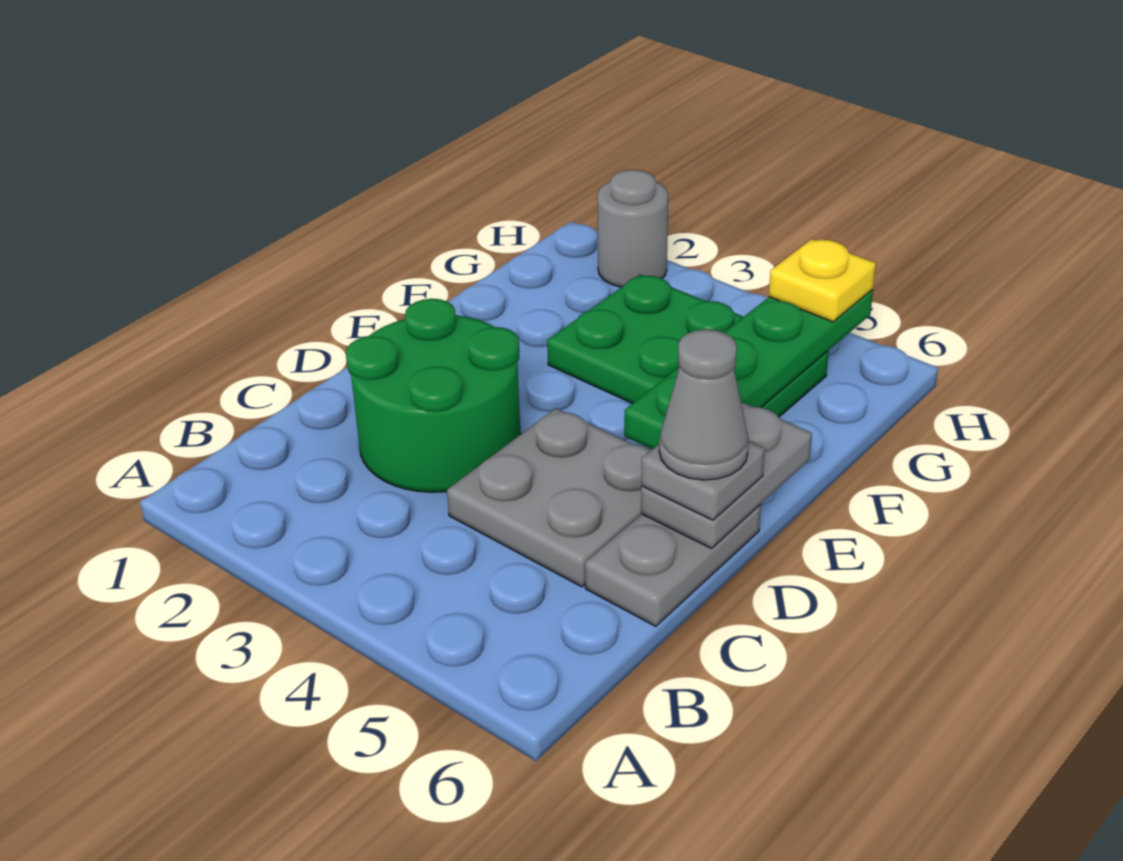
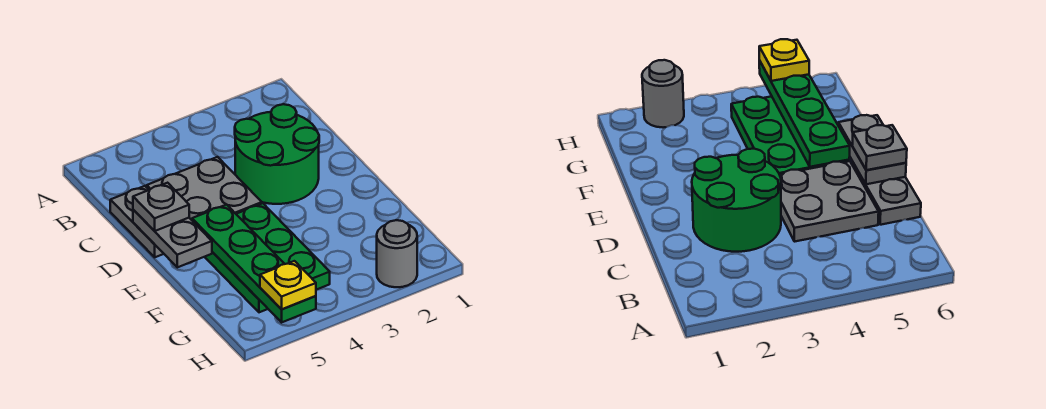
grey cone D6 level 4 -> none
green plate F3:G5 level 1 -> green plate E4:G5 level 1

